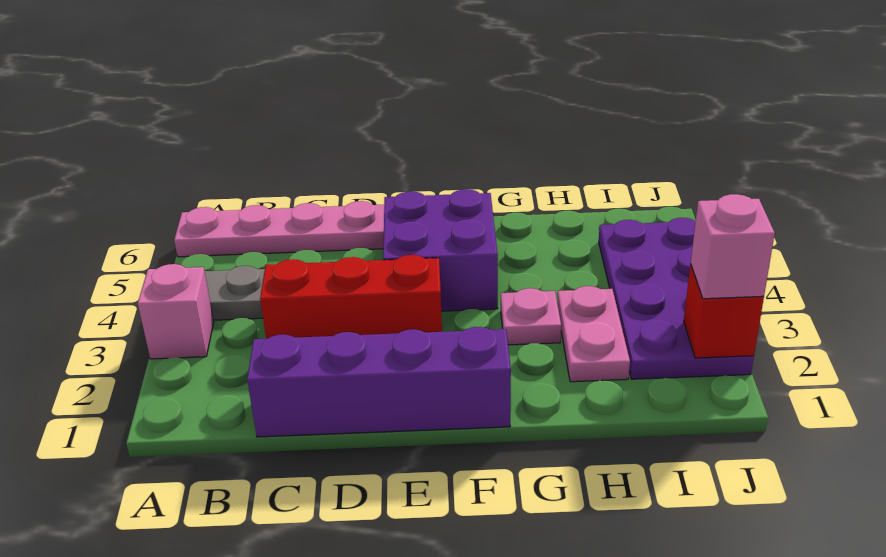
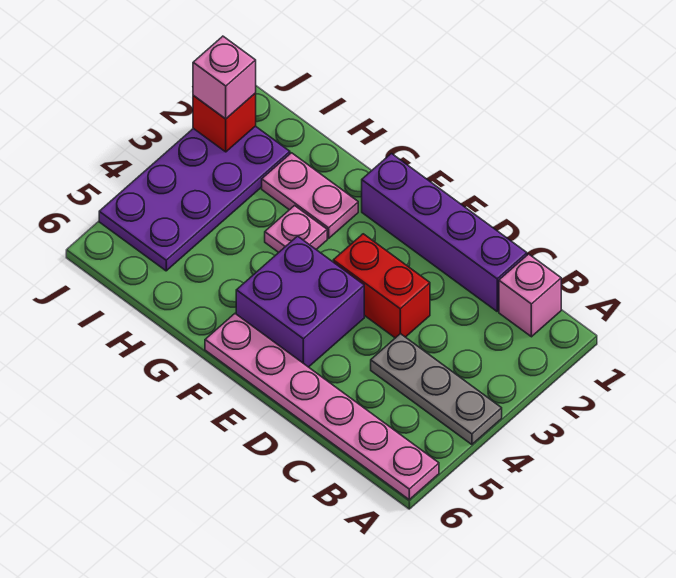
pink brick A3 level 1 -> pink brick B1 level 1
red brick C3:E3 level 1 -> red brick D3:E3 level 1
pink plate H2:H3 level 1 -> pink plate G2:H2 level 1

